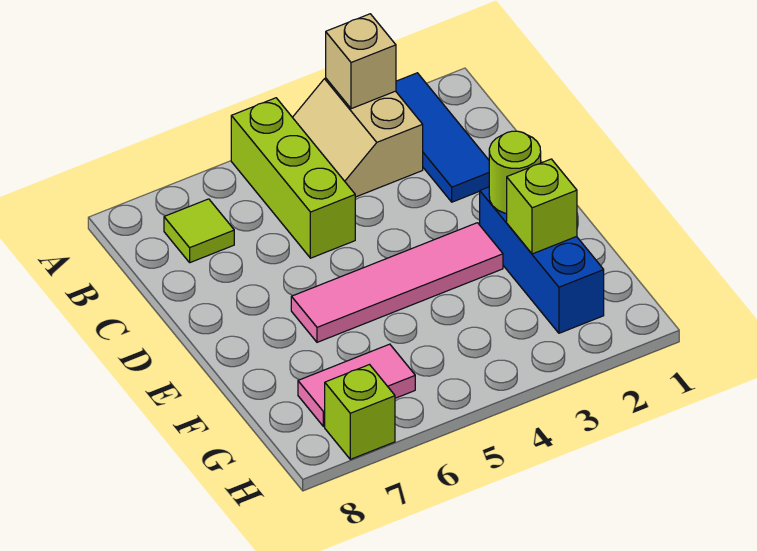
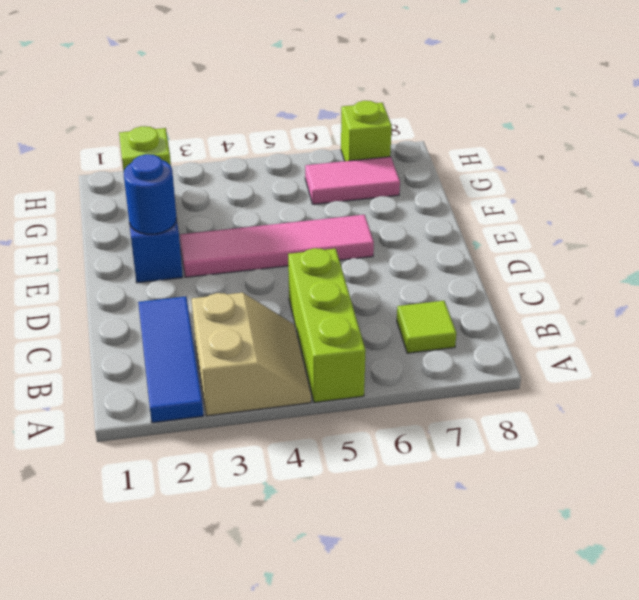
tan brick A3 level 2 -> none
lime round brick E2 level 2 -> blue round brick E2 level 2

